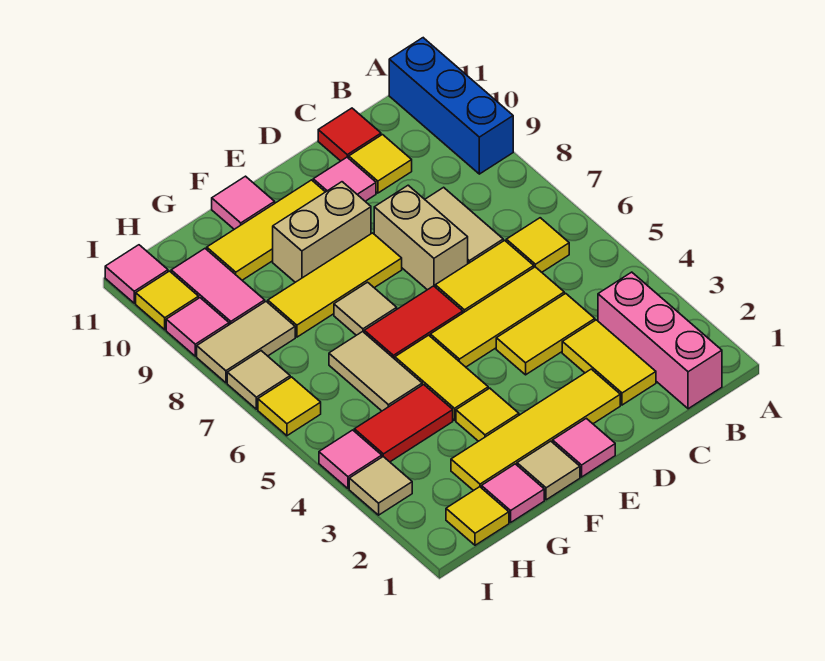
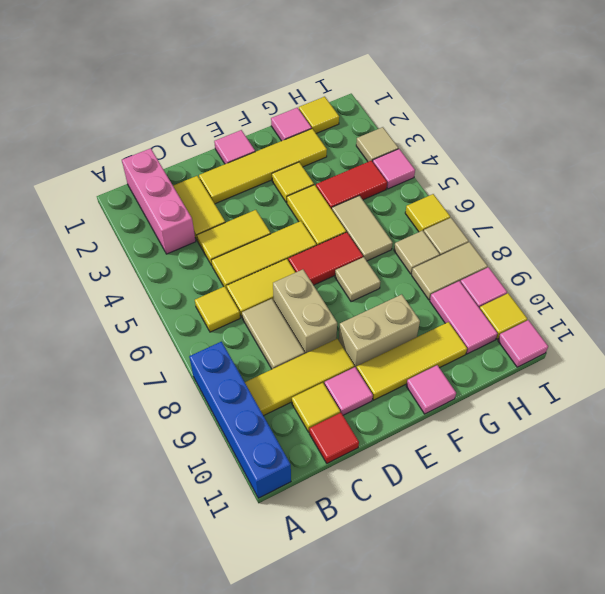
blue brick A9:A11 level 1 -> blue brick A8:A11 level 1
yellow tile E8:G8 level 1 -> yellow tile B9:D9 level 1
tan tile F1 level 1 -> tan tile H7 level 1

